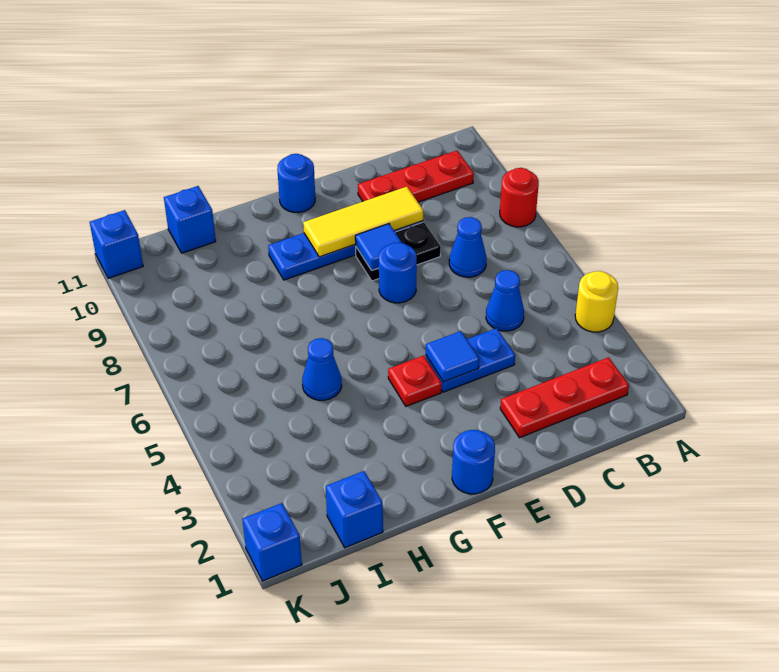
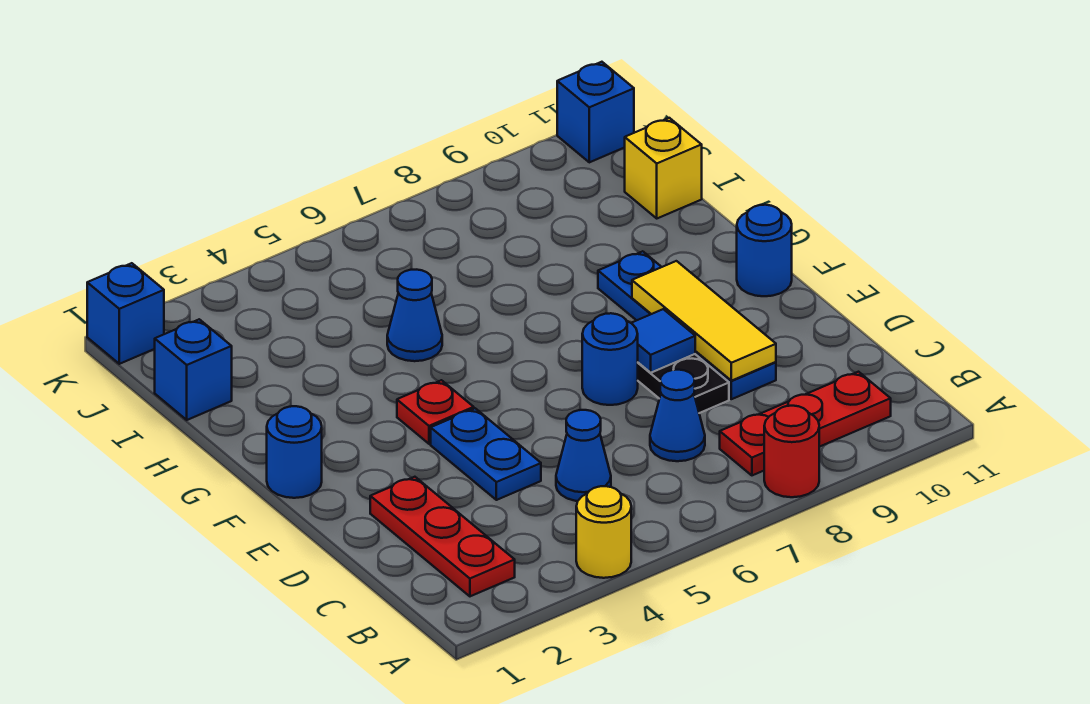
red plate B10:D10 level 1 -> red plate B8:B10 level 1
blue tile E4 level 2 -> none
blue brick I11 level 1 -> yellow brick I11 level 1

